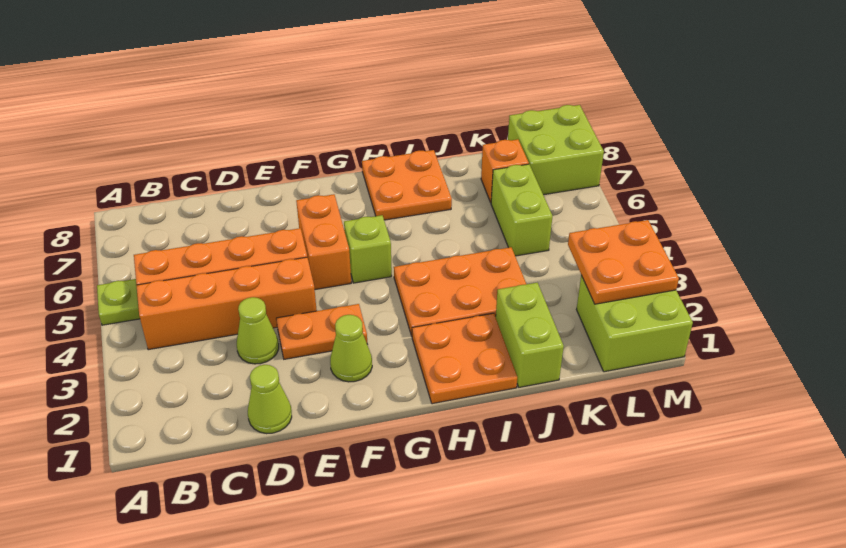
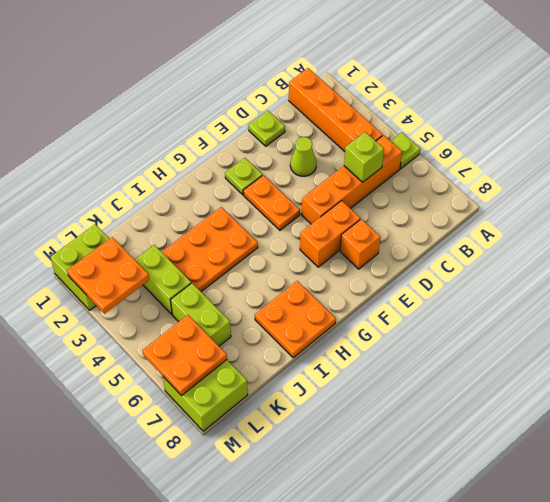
orange brick B4:E4 level 1 -> orange brick B1:B4 level 1
lime cone D1 level 1 -> lime plate D1 level 1
orange plate E3:F3 level 1 -> orange plate F3:F4 level 1
lime cone F2 level 1 -> lime plate F2 level 1
orange brick F5:F6 level 1 -> orange brick E6:F6 level 1
lime brick G5 level 1 -> lime brick C5 level 2
orange plate H1:I2 level 1 -> orange plate L6:M7 level 2
lime brick J1:J2 level 1 -> lime brick K3:K4 level 1
orange brick K7 level 1 -> orange brick E7 level 1

